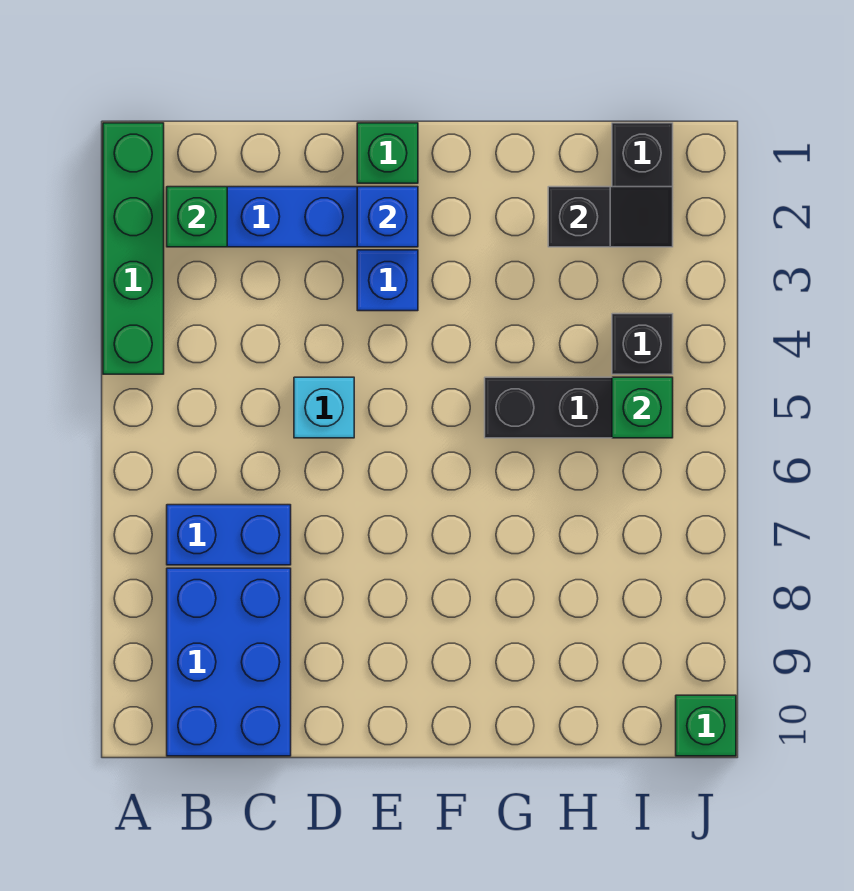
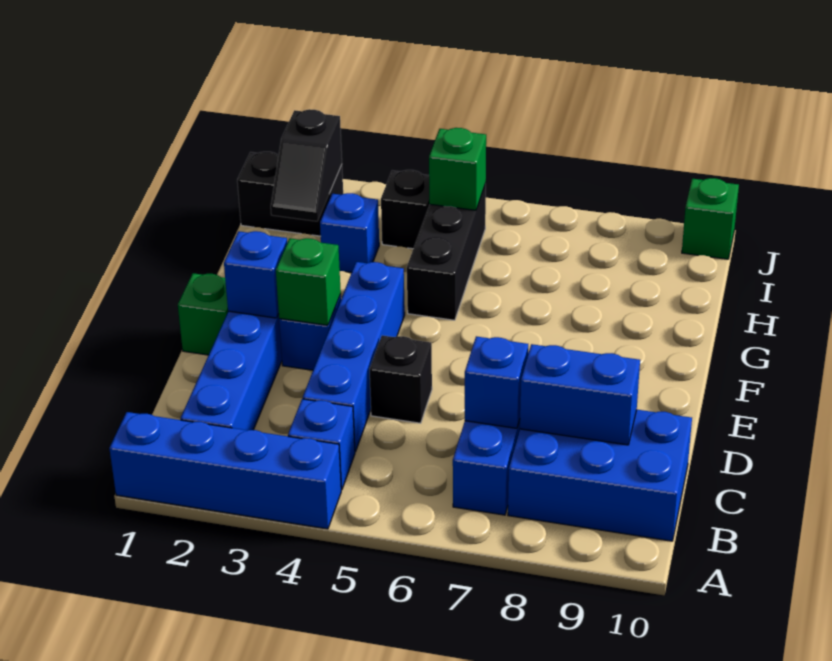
green brick A1:A4 level 1 -> blue brick A1:A4 level 1
green brick B2 level 2 -> green brick E3 level 2
none -> blue brick B4 level 1
none -> blue brick C4:F4 level 1
none -> blue brick C7 level 2
none -> blue brick C8:C9 level 2
cyan brick D5 level 1 -> black brick D5 level 1
black slope H2:I2 level 2 top H -> black slope H2:I2 level 2 top I
none -> blue brick H3 level 1

